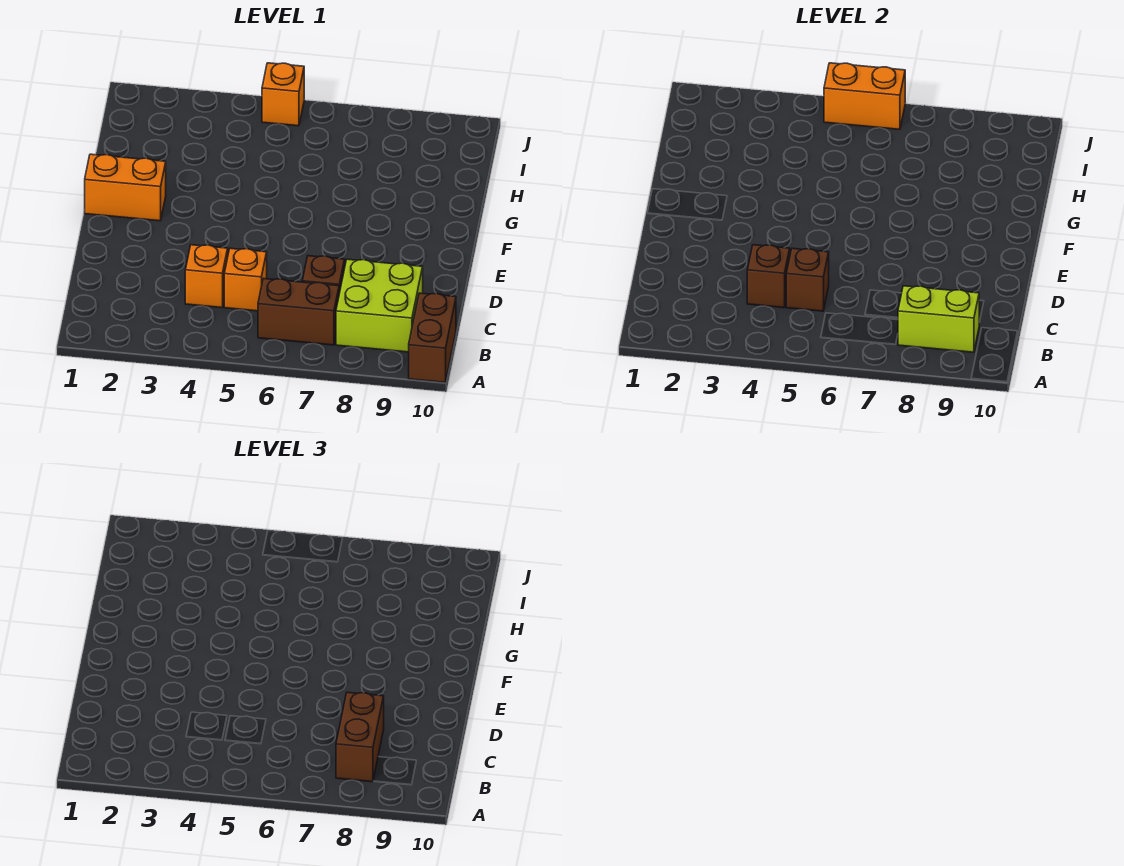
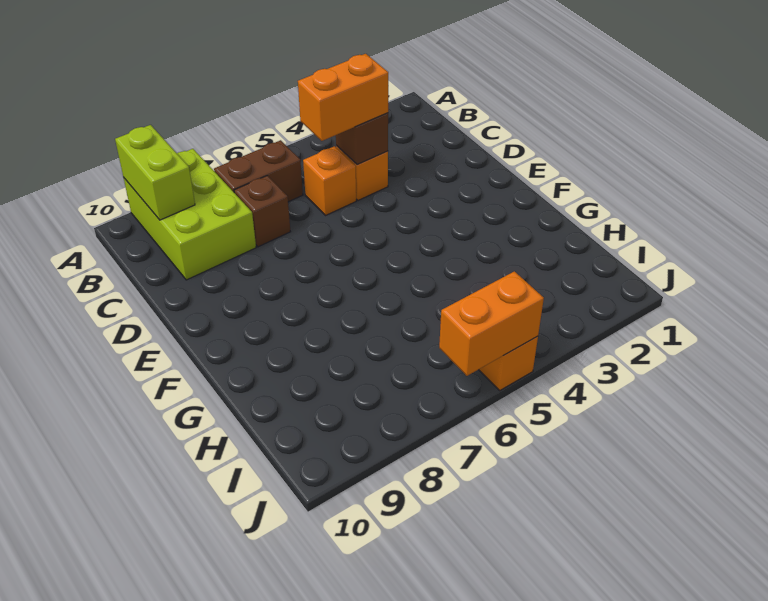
brown brick A10:B10 level 1 -> none
lime brick B8:C9 level 1 -> lime brick A8:C9 level 1
lime brick B8:B9 level 2 -> lime brick A9:B9 level 2
brown brick B8:C8 level 3 -> none
brown brick C5 level 2 -> none
orange brick F1:F2 level 1 -> orange brick C4:C5 level 3

